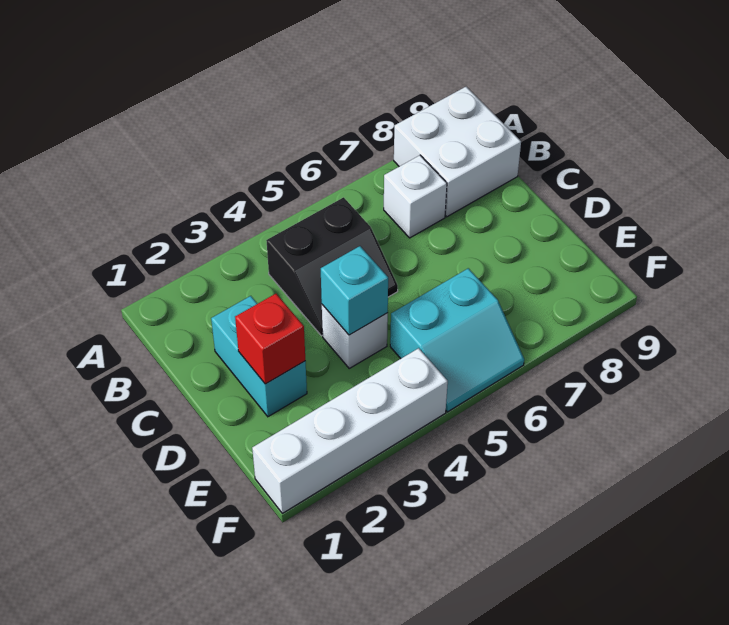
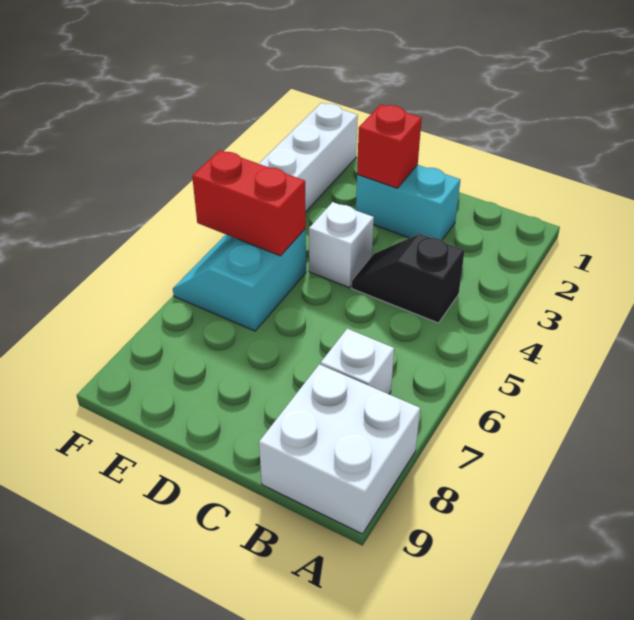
black slope B4:C5 level 1 top B -> black slope B4:C4 level 1 top B
cyan brick D4 level 2 -> none
none -> red brick E5:F5 level 2

